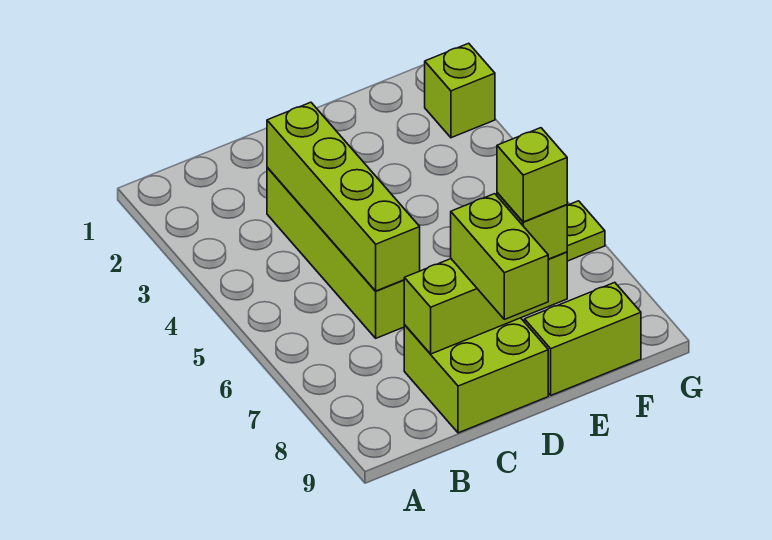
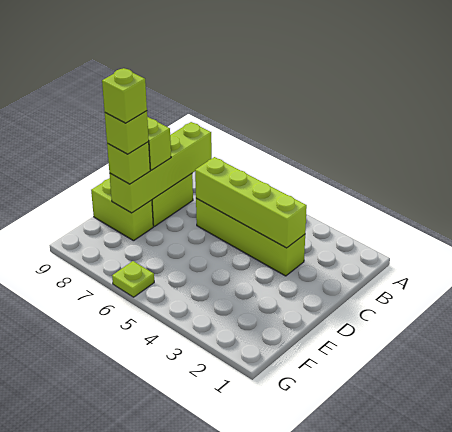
lime brick C8:E8 level 2 -> lime brick B8:E8 level 2
lime brick E9:F9 level 1 -> lime brick E8:E9 level 1
lime brick G2 level 1 -> lime brick E8 level 5

